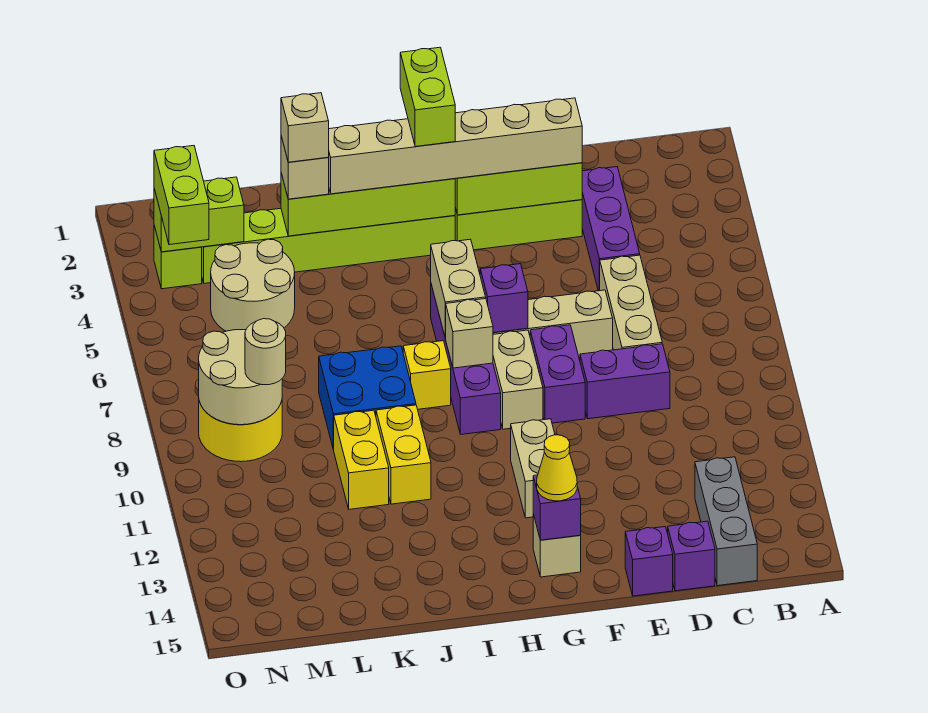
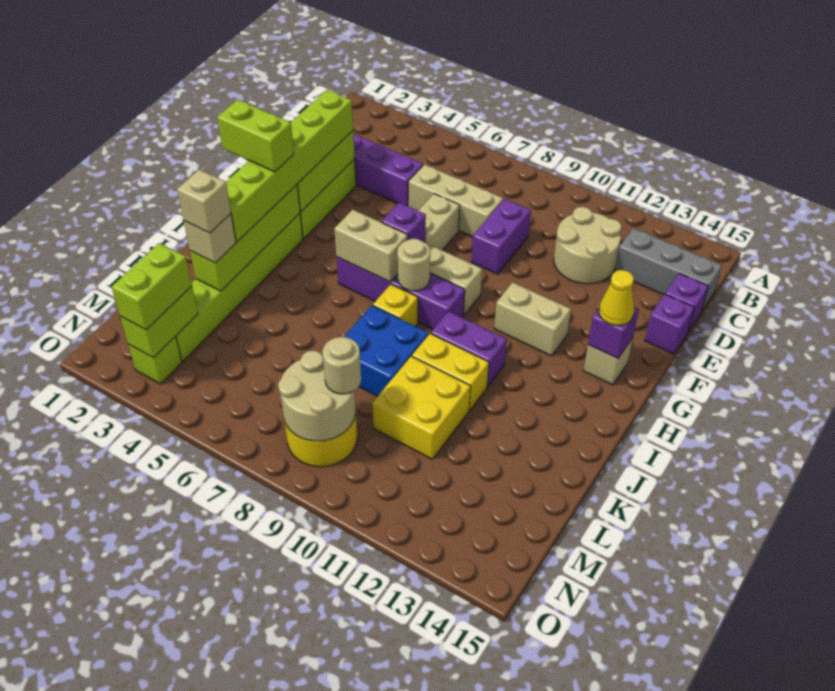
tan brick E3:J3 level 3 -> lime brick E3:J3 level 3
purple brick F8:F9 level 1 -> purple brick I10:I11 level 1
tan brick H8 level 2 -> tan round brick H8 level 2
yellow brick K10:K11 level 1 -> yellow brick K10:L11 level 1
tan round brick L4:M5 level 1 -> tan round brick C11:D12 level 1
lime brick N3:N4 level 3 -> lime brick M3:N3 level 3

